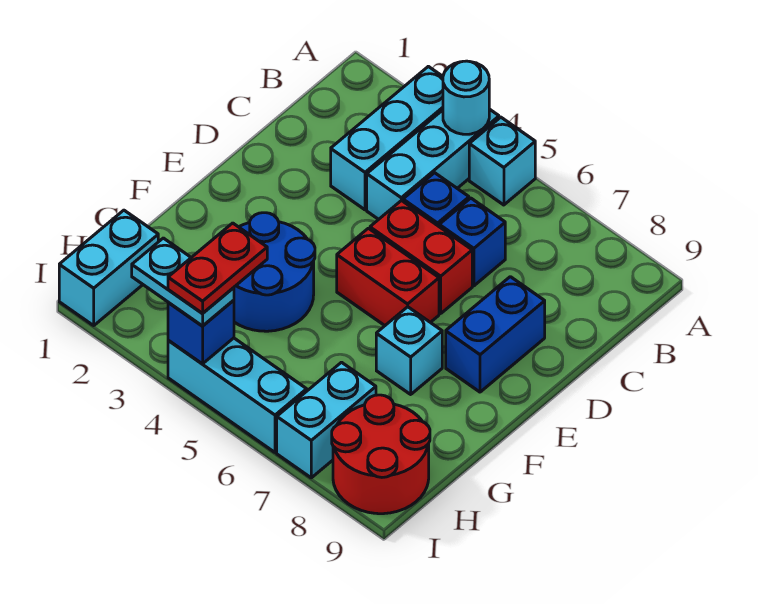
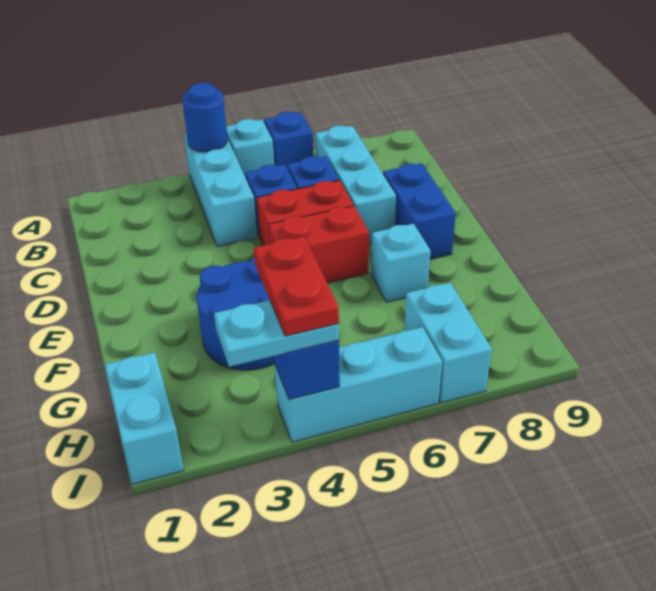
cyan brick A3:C3 level 1 -> cyan brick B7:D7 level 1
cyan round brick A4 level 2 -> blue round brick A4 level 2
none -> blue brick A6 level 1
red round brick H8:I9 level 1 -> none

